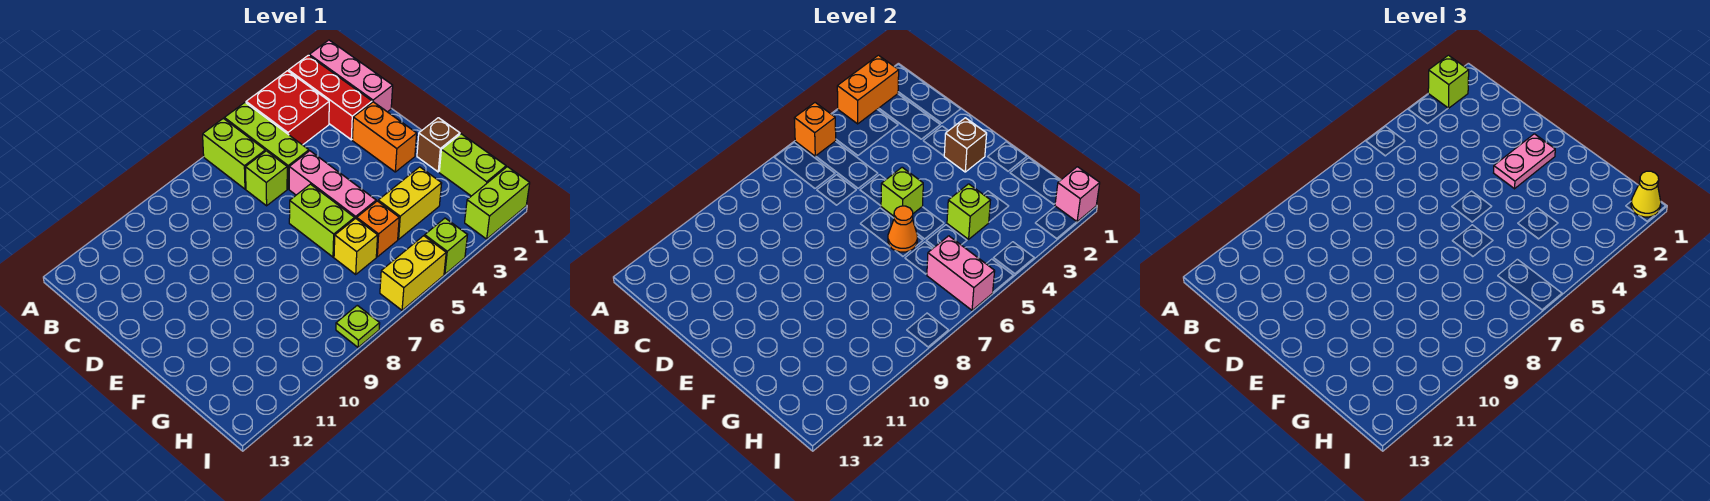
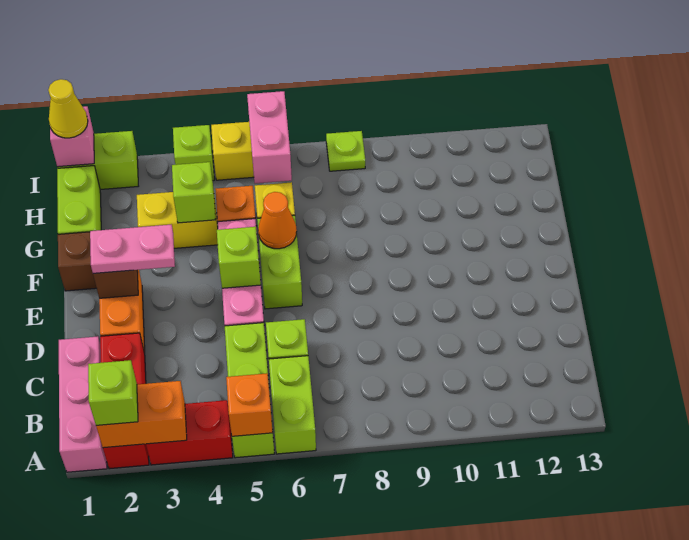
red brick A3:B4 level 1 -> red brick A3:A4 level 1

